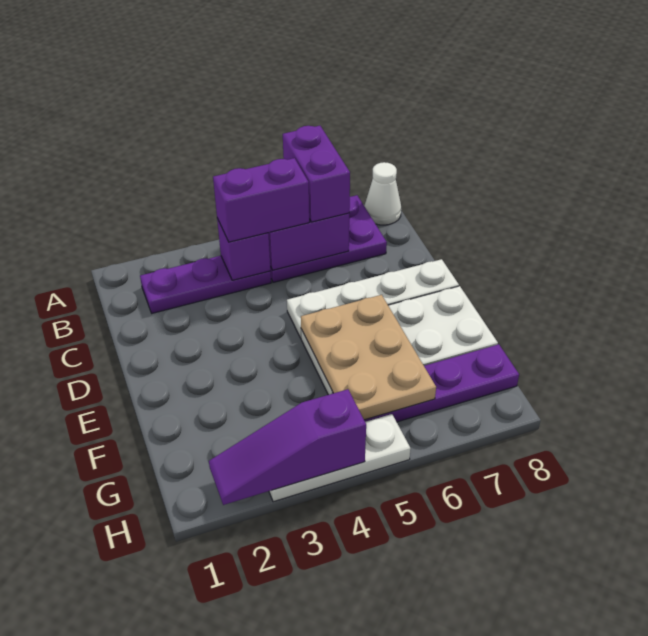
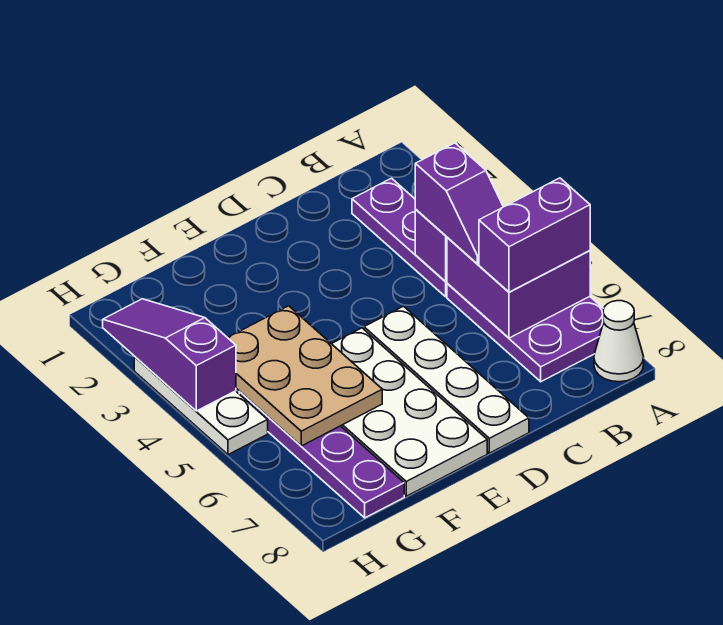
purple brick B4:B5 level 3 -> purple slope B4:B5 level 3 top 4
tan plate E5:G6 level 2 -> tan plate F4:G6 level 2

